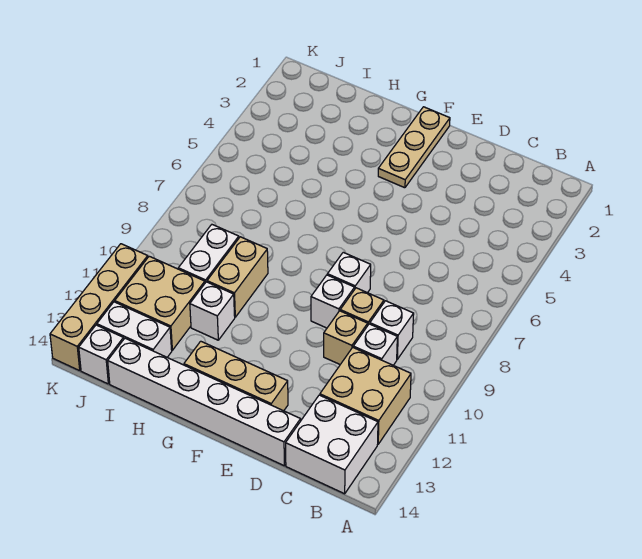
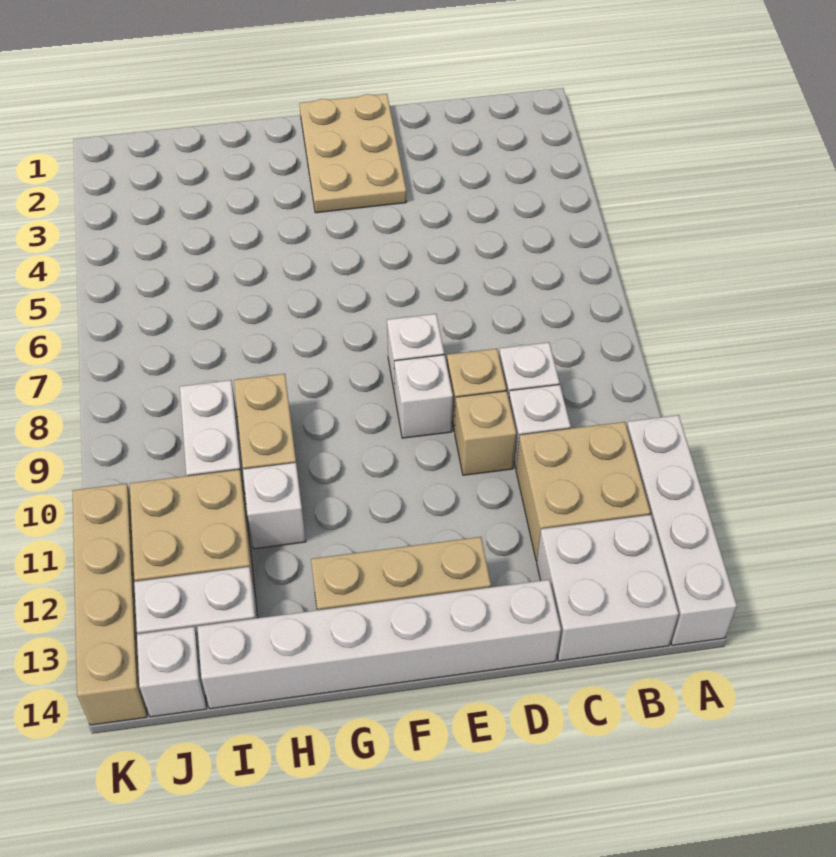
none -> white brick A11:A14 level 1
tan plate F1:F3 level 1 -> tan plate E1:F3 level 1

